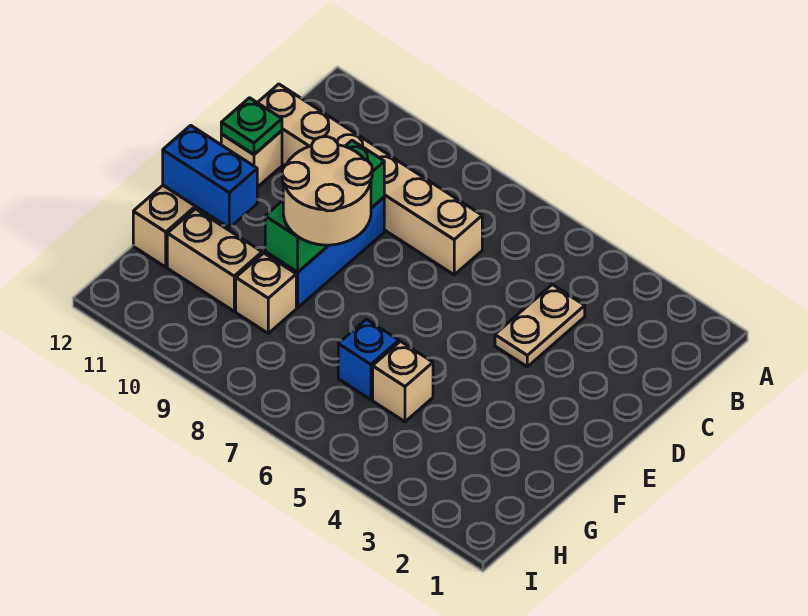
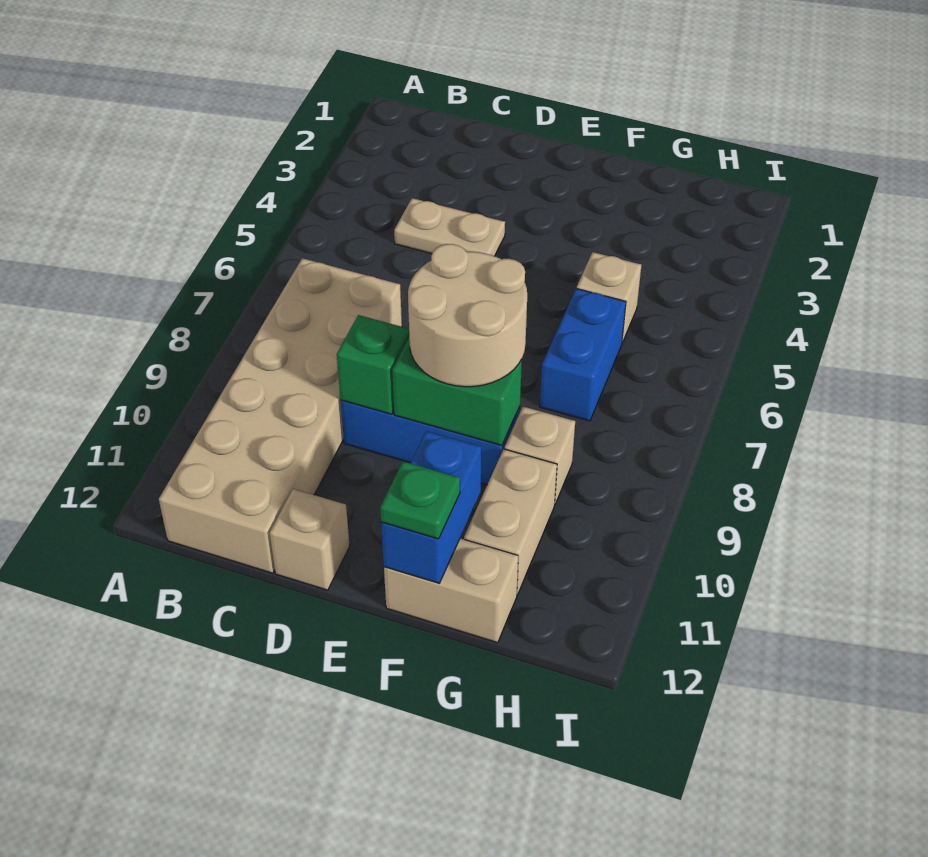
tan brick C7:C12 level 1 -> tan brick B7:C12 level 1
green plate D12 level 2 -> green plate F12 level 3
blue brick G6 level 1 -> blue brick G6:G7 level 1

